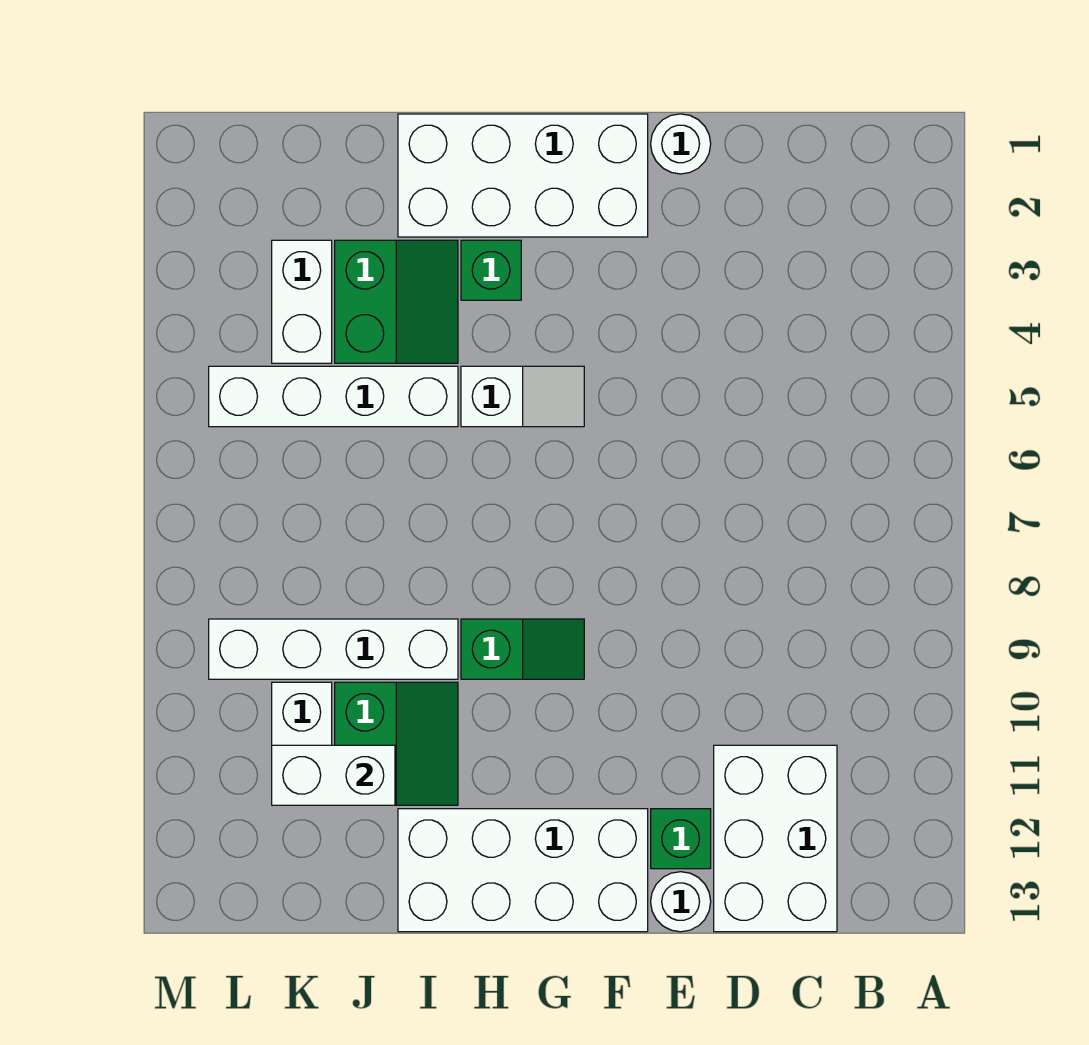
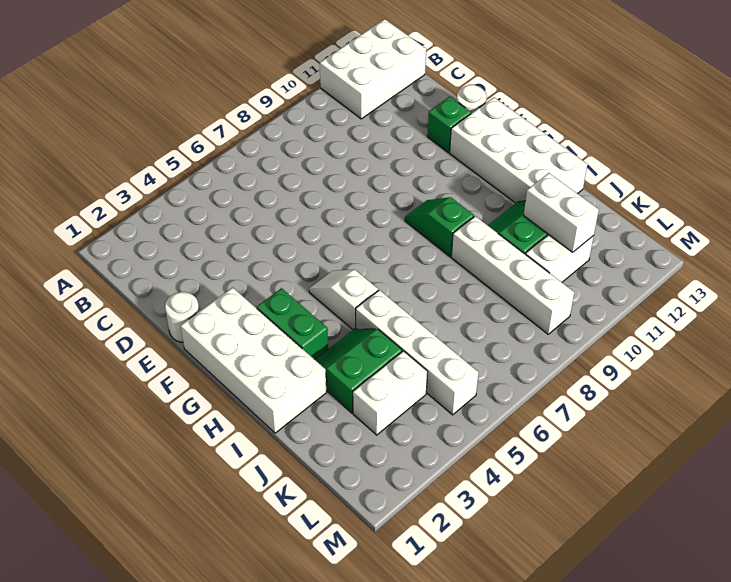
white brick C11:D13 level 1 -> white brick A11:B13 level 1
green brick H3 level 1 -> green brick G3:H3 level 1

